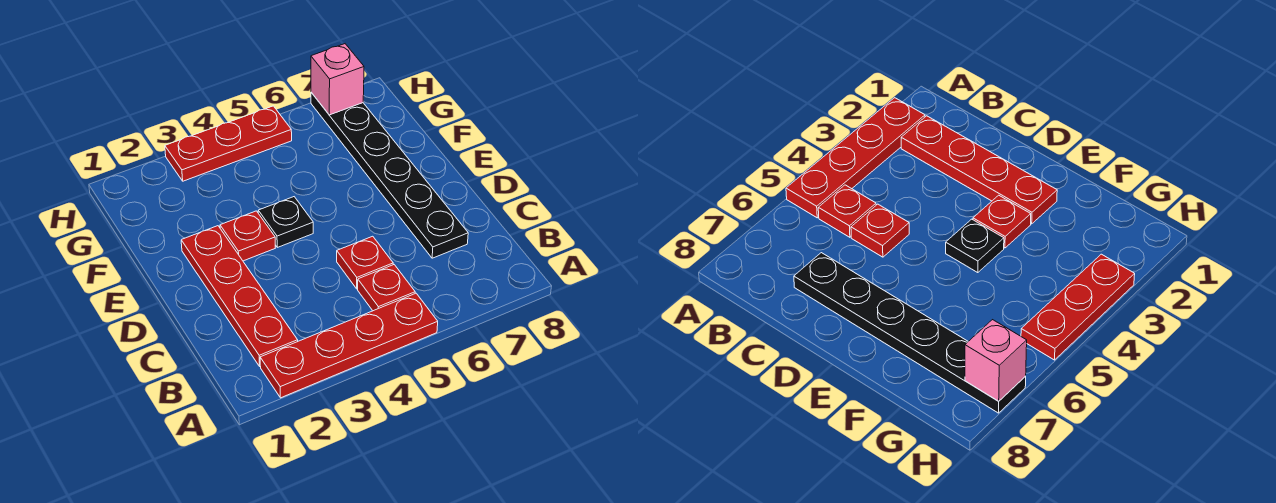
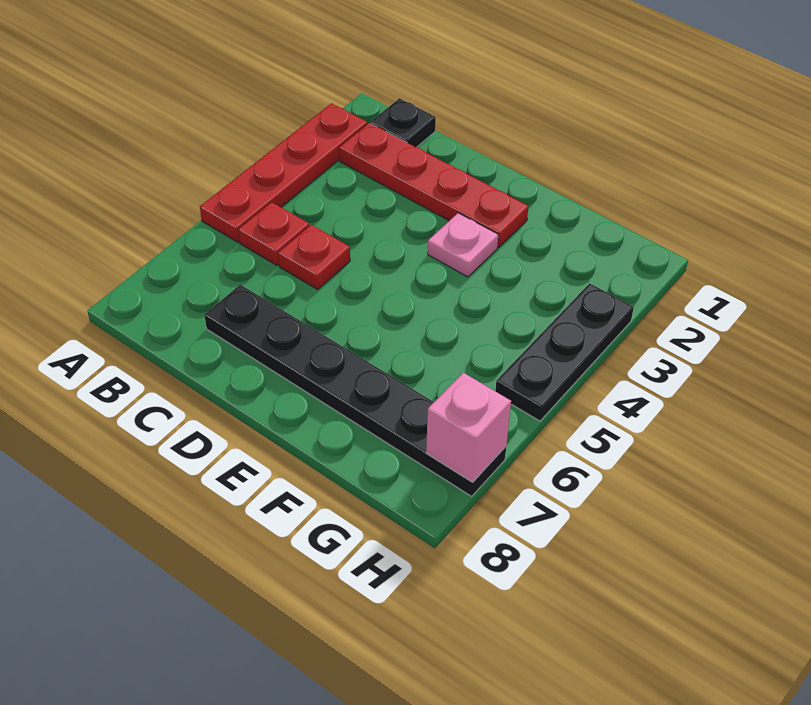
red plate E3 level 1 -> pink plate E3 level 1
black plate E4 level 1 -> black plate B1 level 1
red plate H3:H5 level 1 -> black plate H3:H5 level 1

